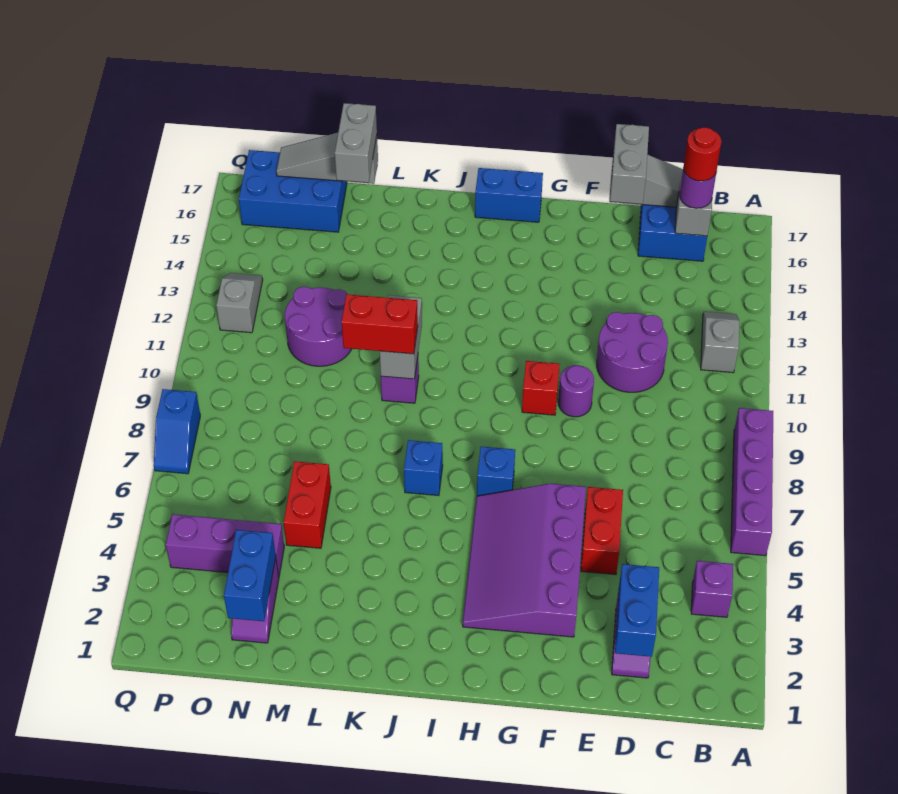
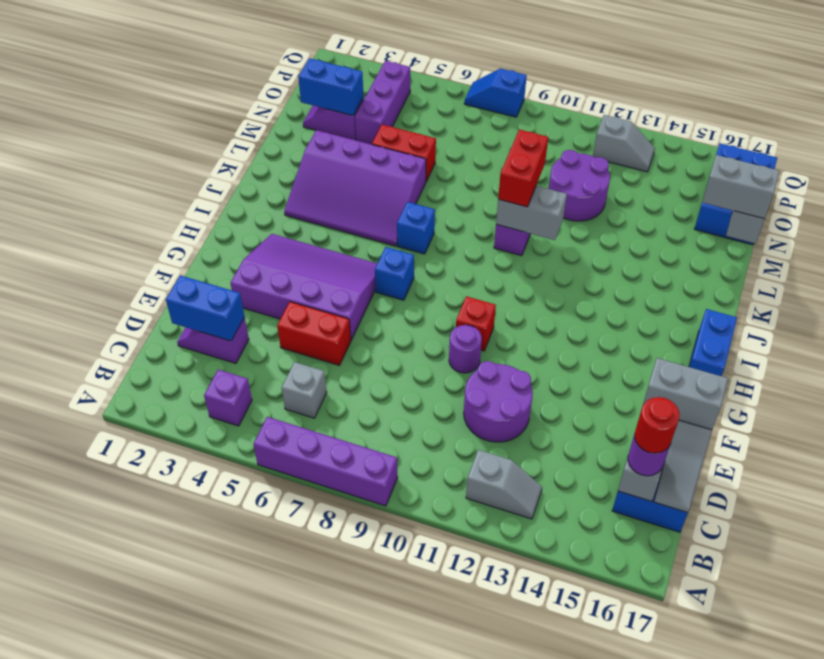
none -> grey brick C6 level 1
none -> purple slope J3:L6 level 1 top L

